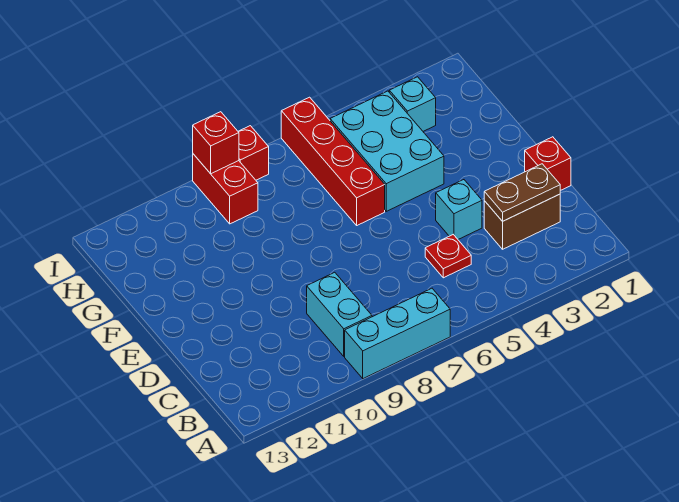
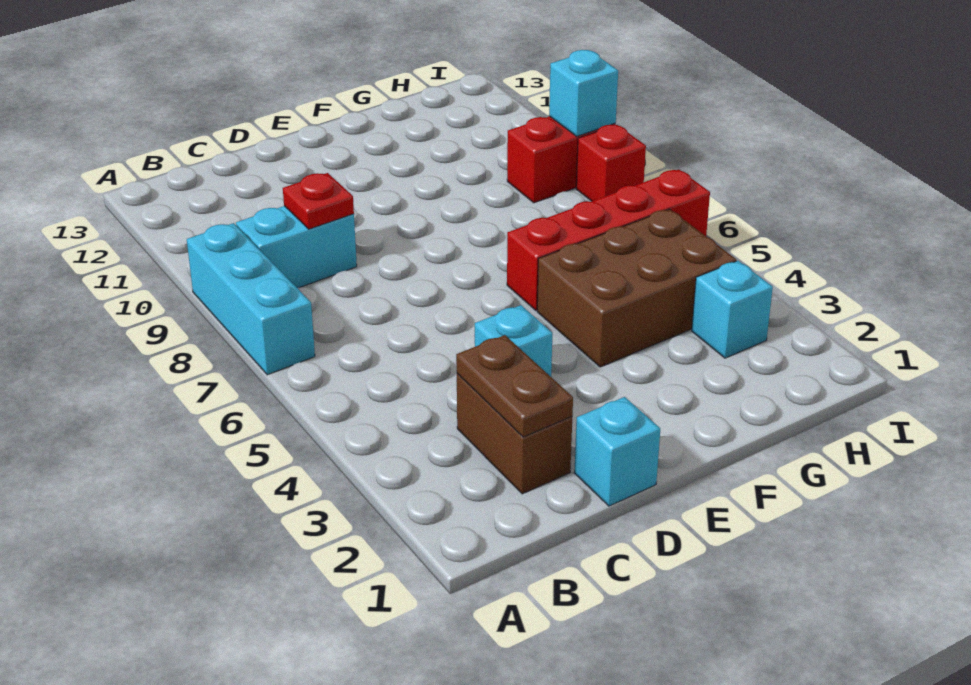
red plate C5 level 1 -> red plate C9 level 2
red brick D1 level 1 -> cyan brick D1 level 1
cyan brick F4:H5 level 1 -> brown brick F4:H5 level 1
red brick I9 level 2 -> cyan brick I9 level 2

